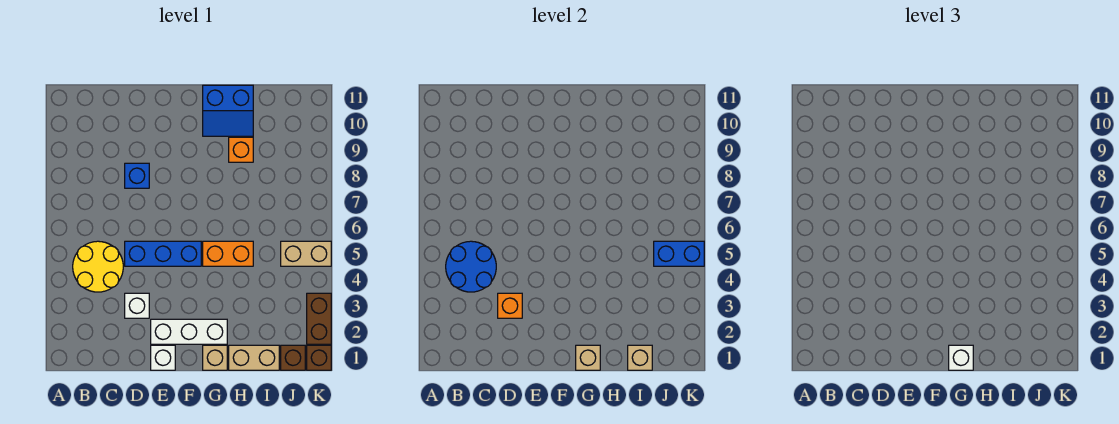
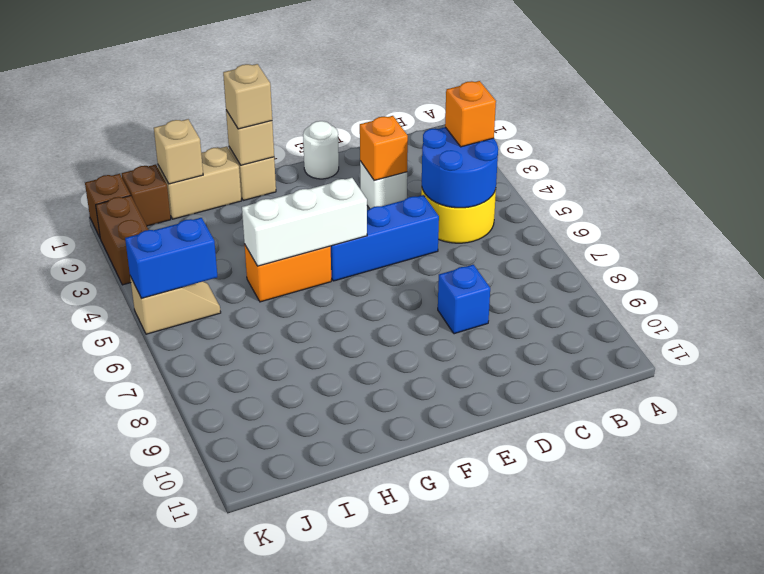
white brick E1 level 1 -> white round brick E1 level 1
white brick E2:G2 level 1 -> white brick F5:H5 level 2
white brick G1 level 3 -> tan brick G1 level 3
blue slope G10:H11 level 1 top 11 -> none
orange brick H9 level 1 -> orange brick B4 level 3
tan brick J5:K5 level 1 -> tan slope J5:K5 level 1 top K

